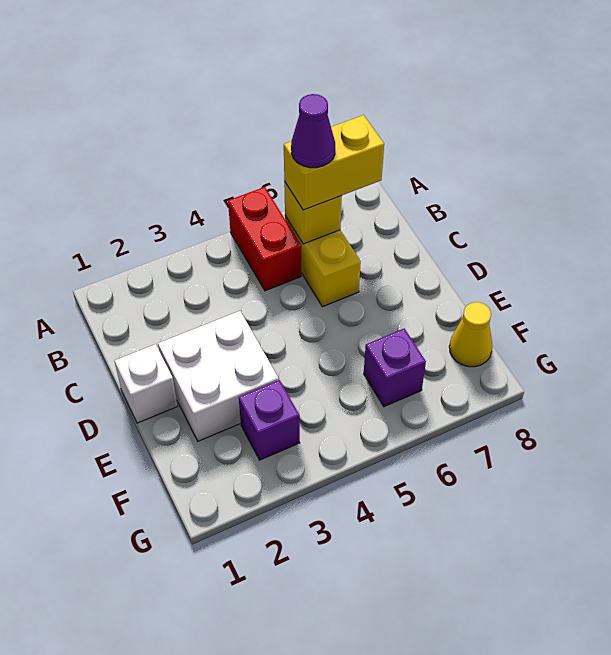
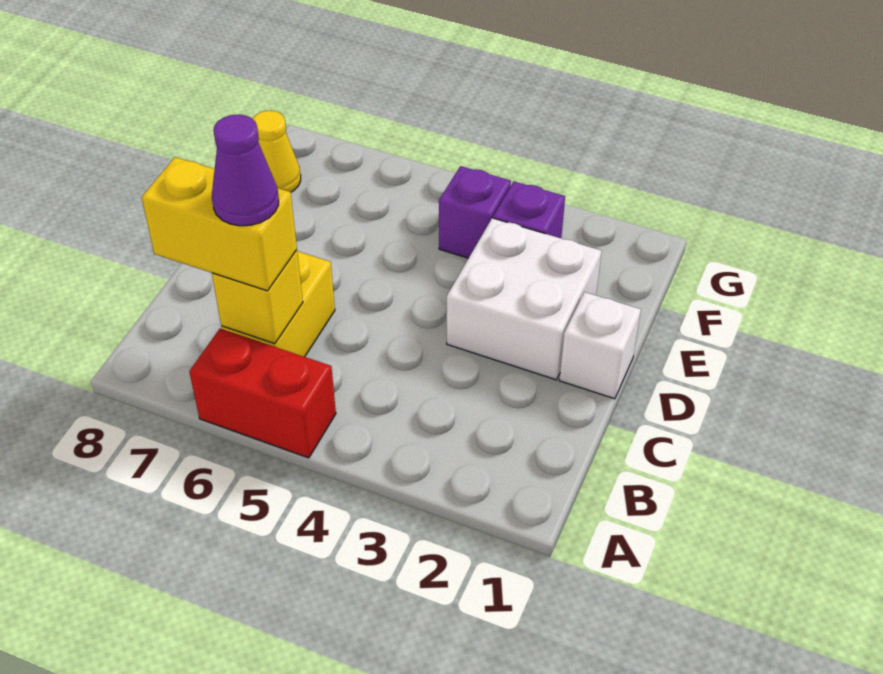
red brick A5:B5 level 1 -> red brick A5:A6 level 1
purple brick F6 level 1 -> purple brick F4 level 1

